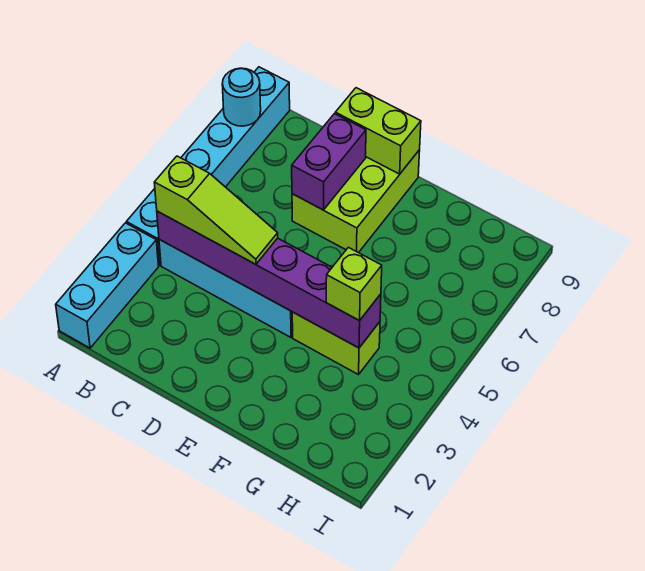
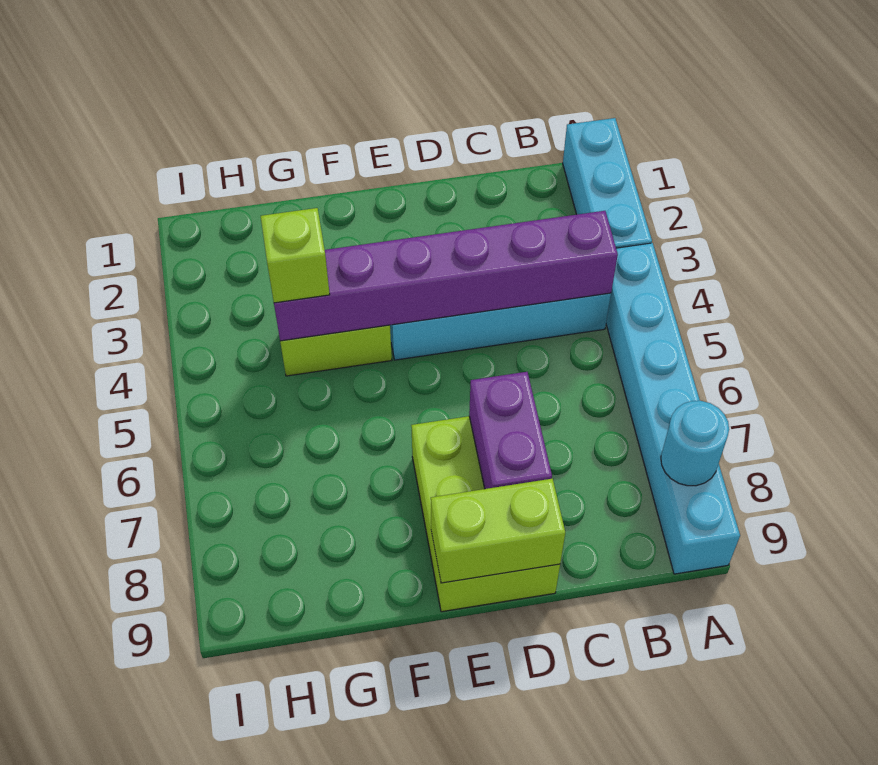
lime slope B4:D4 level 3 top B -> none

